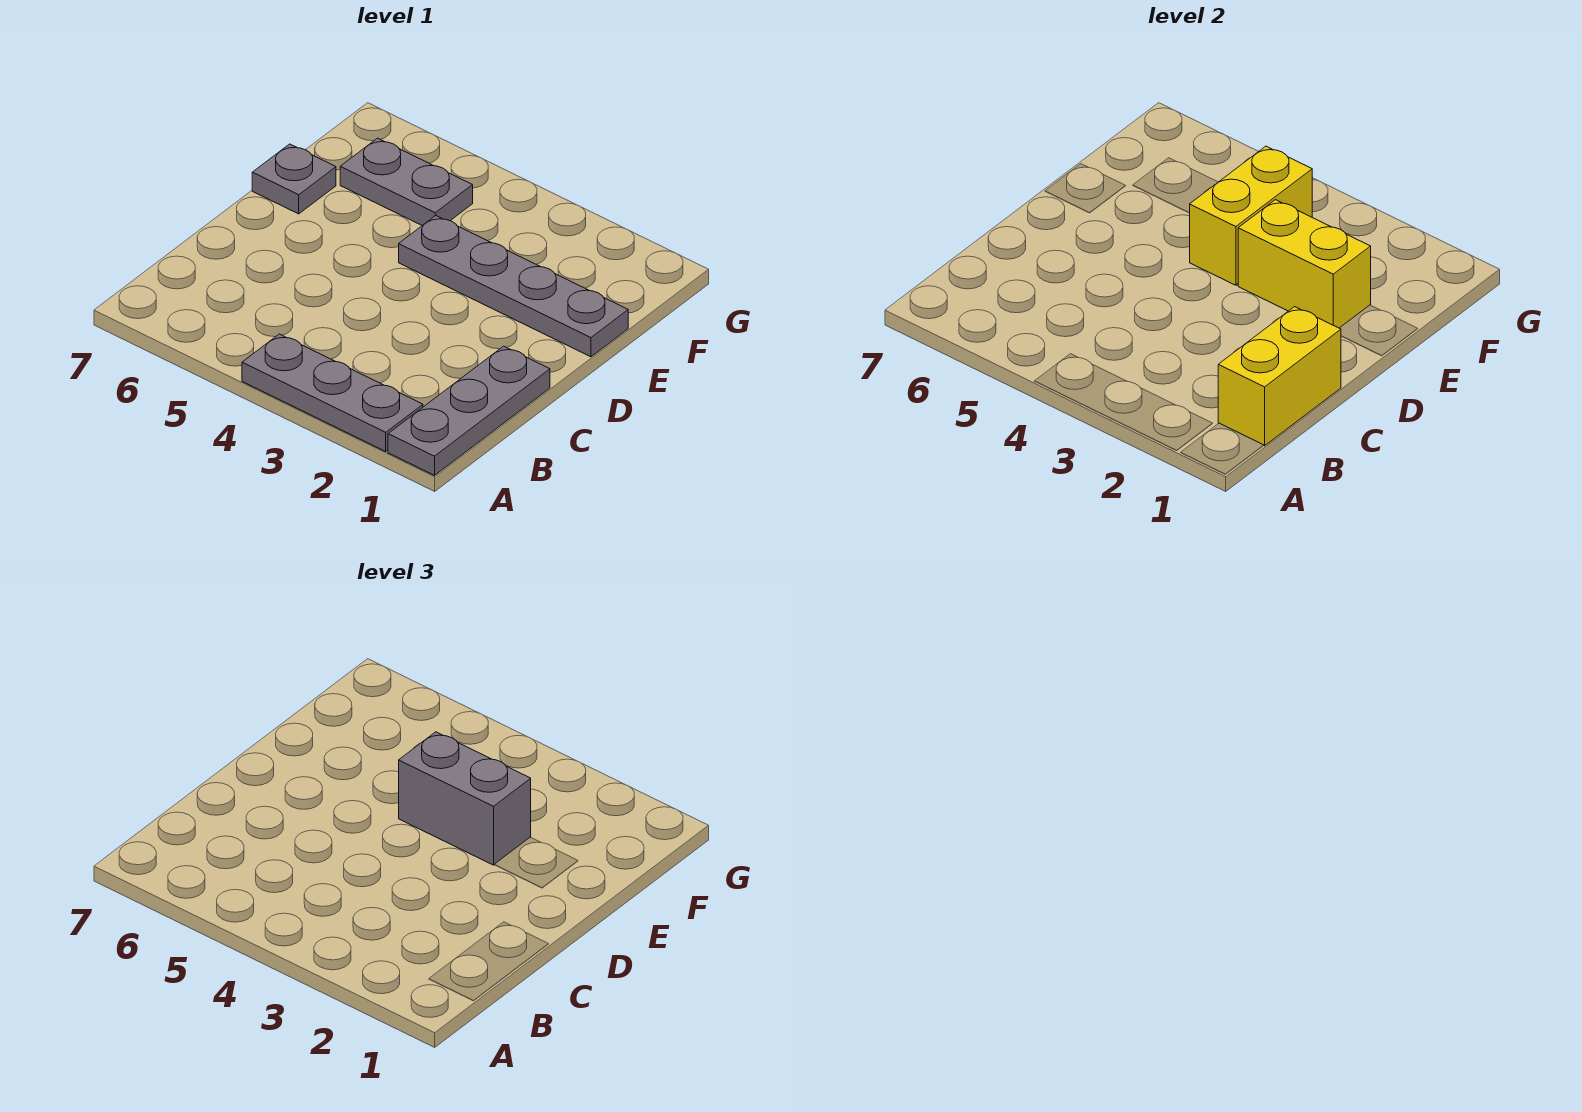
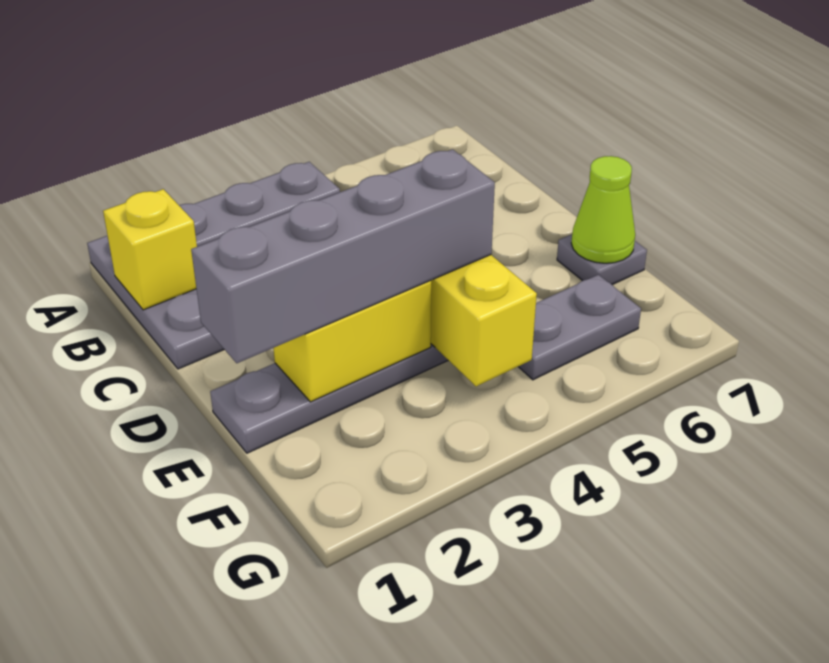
yellow brick B1:C1 level 2 -> yellow brick B1 level 2
grey brick E3:E4 level 3 -> grey brick E1:E4 level 3
none -> lime cone E7 level 2

